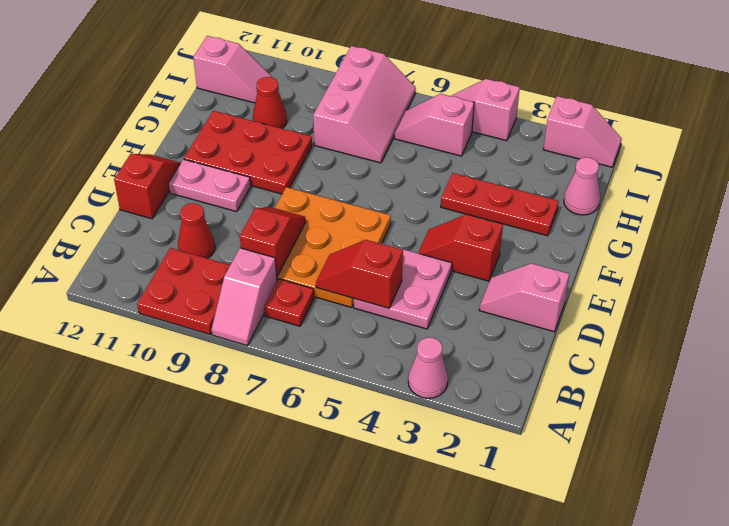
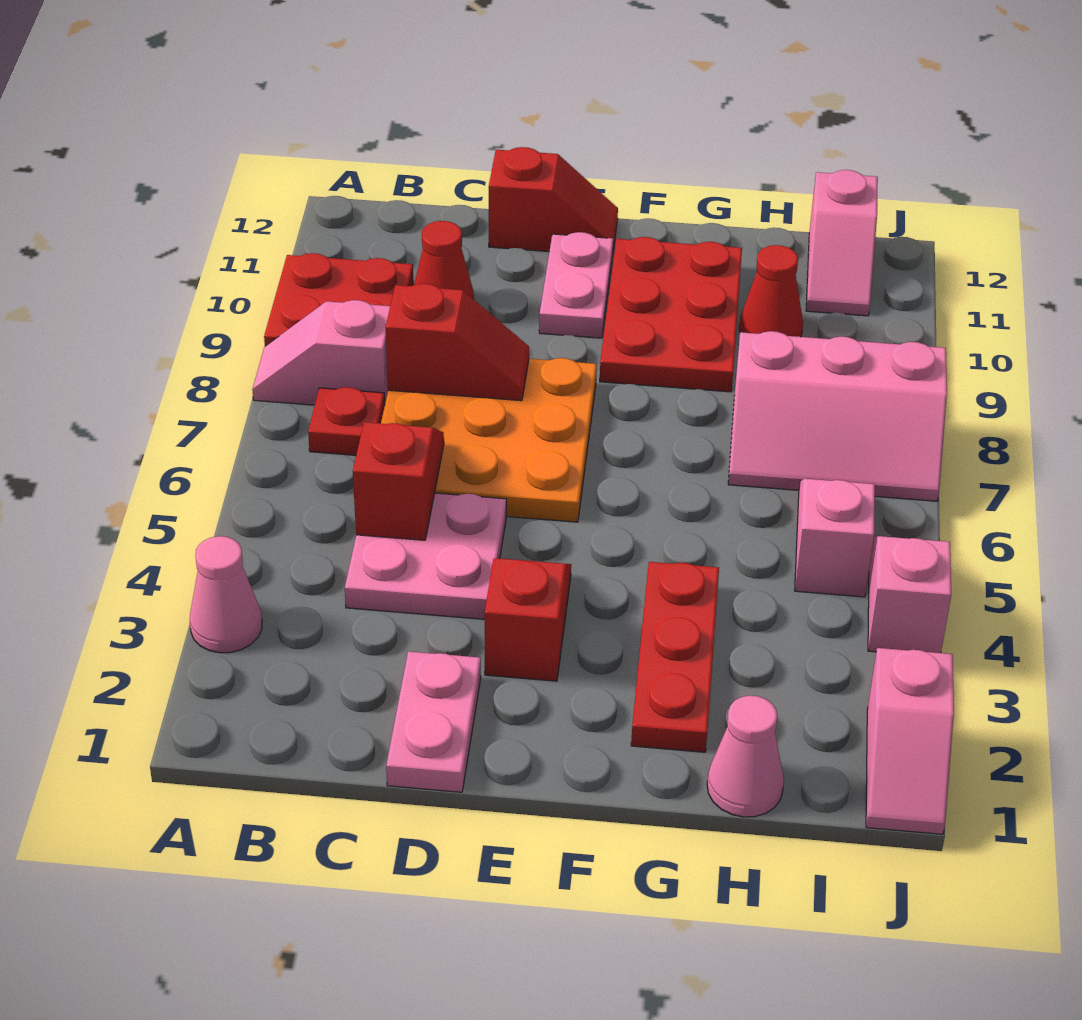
pink slope D1:D2 level 1 top 1 -> pink plate D1:D2 level 1

